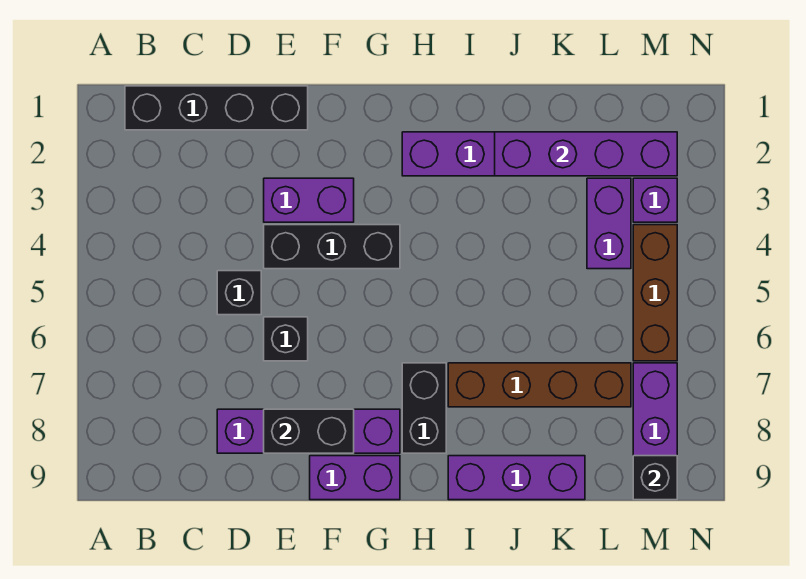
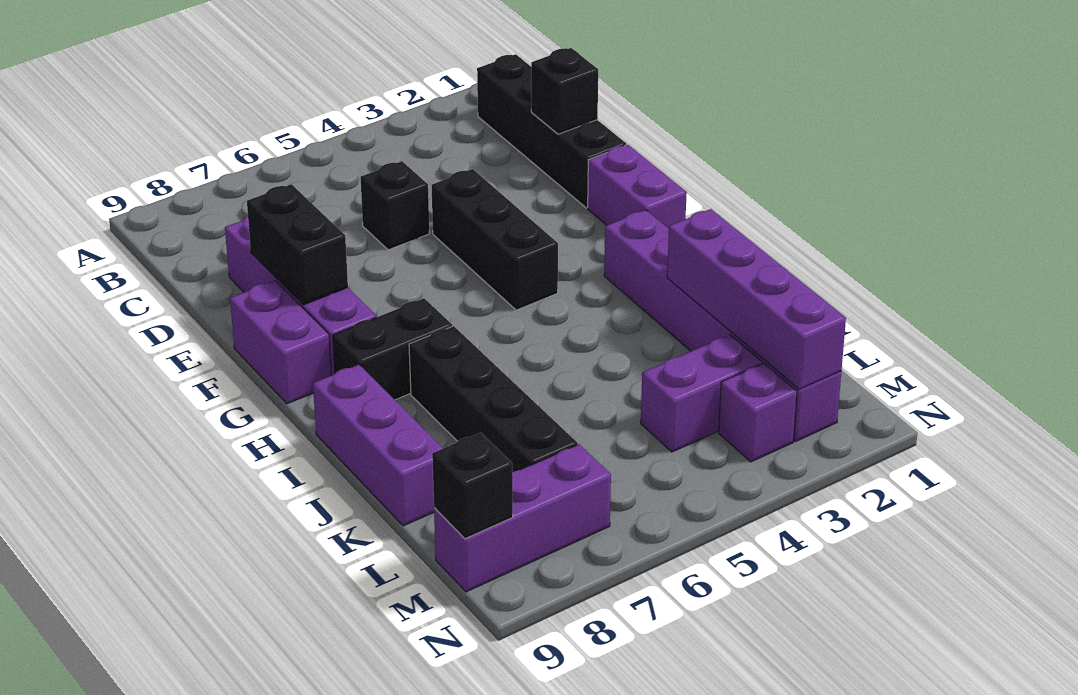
purple brick E3:F3 level 1 -> purple brick F1:G1 level 1
black brick E6 level 1 -> black brick D1 level 2
brown brick I7:L7 level 1 -> black brick I7:L7 level 1
brown brick M4:M6 level 1 -> none

